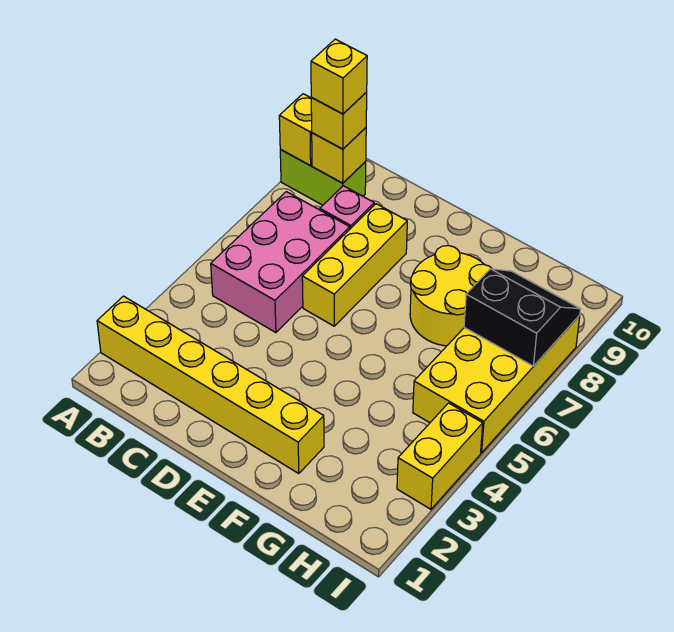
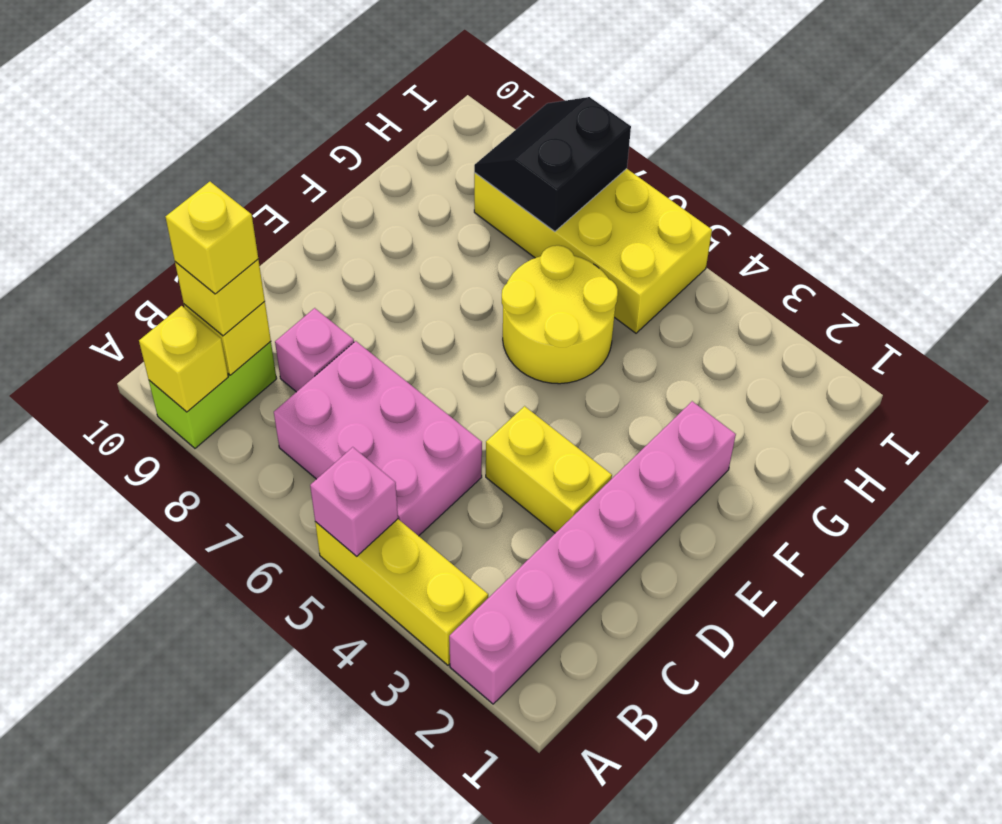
yellow brick A2:F2 level 1 -> pink brick A2:F2 level 1
none -> pink brick A5 level 2
yellow brick D6:D8 level 1 -> yellow brick A3:A5 level 1
yellow round brick F7:G8 level 1 -> yellow round brick F5:G6 level 1
yellow brick I3:I4 level 1 -> yellow brick D3:D4 level 1

